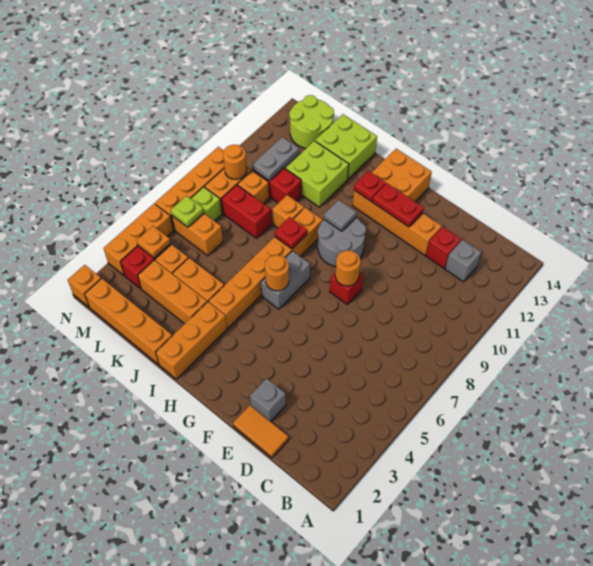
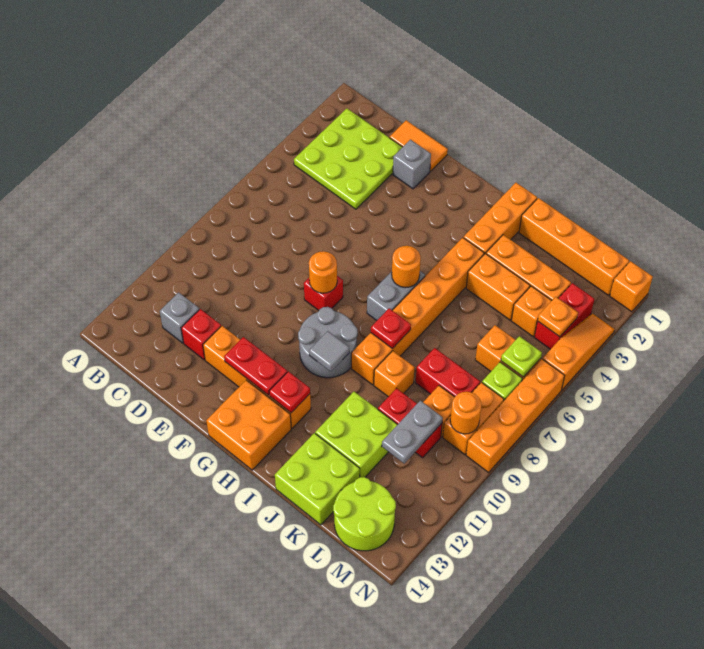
none -> lime plate B2:D4 level 1
orange brick N3:N5 level 1 -> orange slope N3:N5 level 1 top 5

